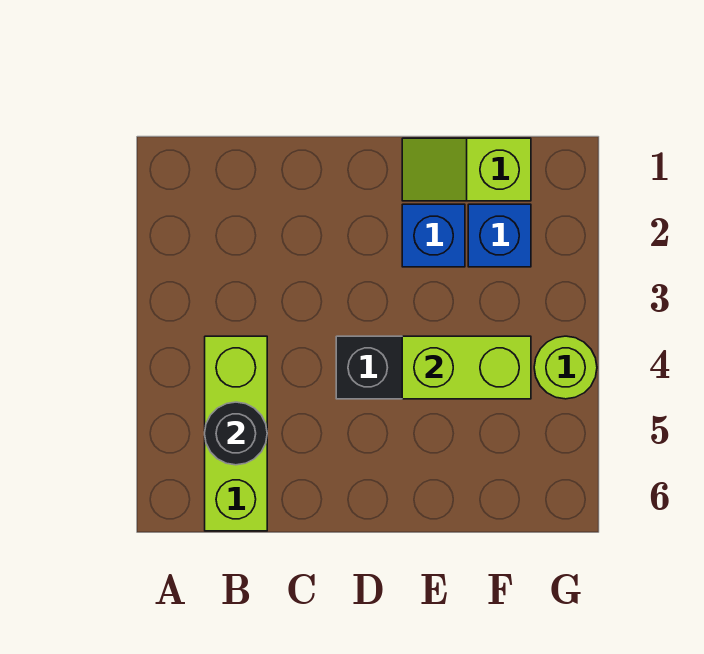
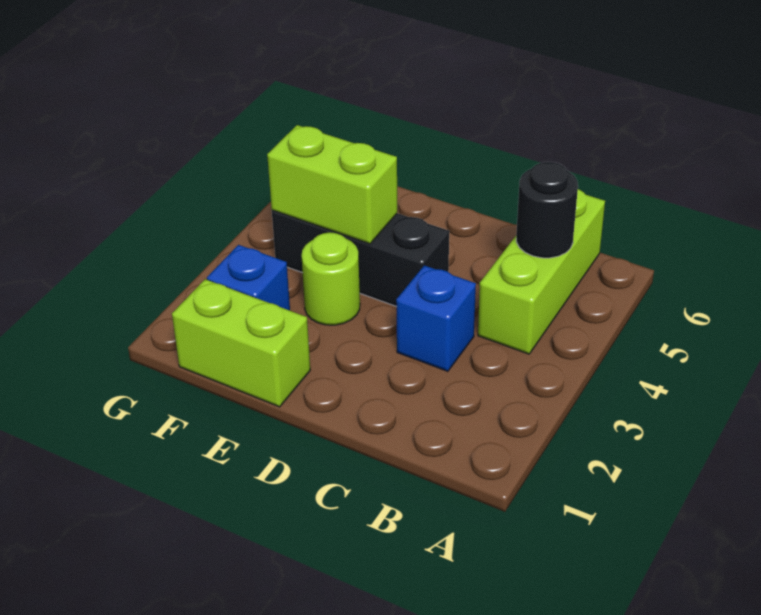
lime slope E1:F1 level 1 top F -> lime brick E1:F1 level 1
blue brick E2 level 1 -> blue brick C3 level 1
lime round brick G4 level 1 -> lime round brick E3 level 1

